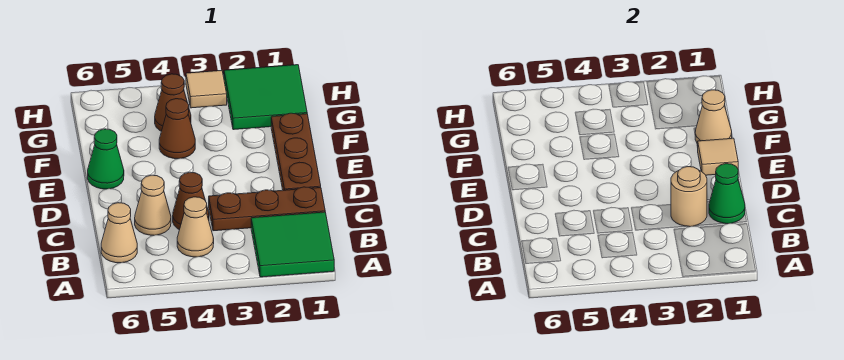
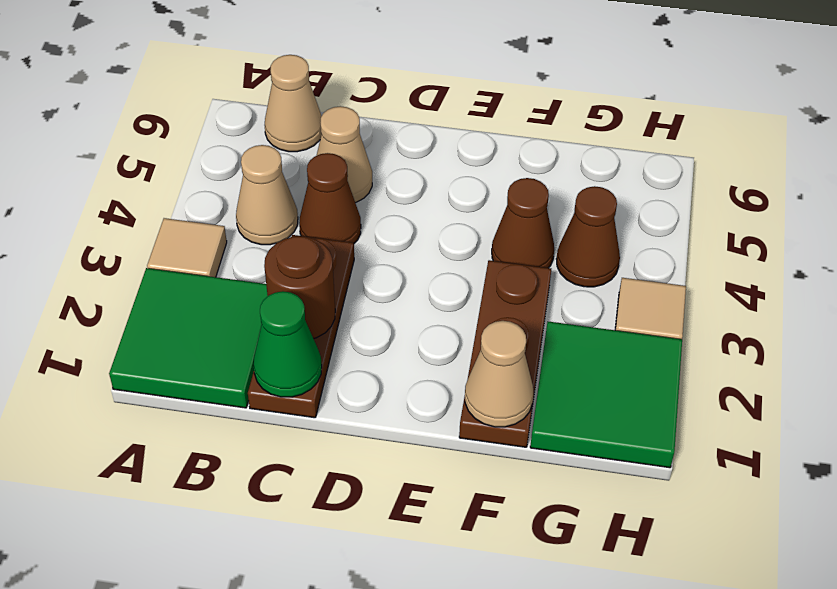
tan round brick C2 level 2 -> brown round brick C2 level 2
brown plate D1:F1 level 1 -> brown plate F1:F3 level 1
tan tile E1 level 2 -> tan tile A3 level 1
green cone E6 level 1 -> none

